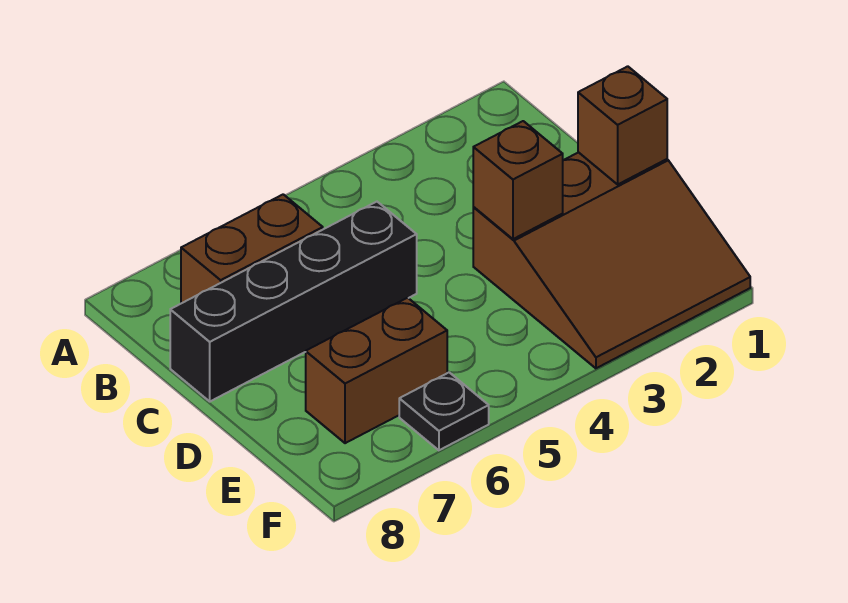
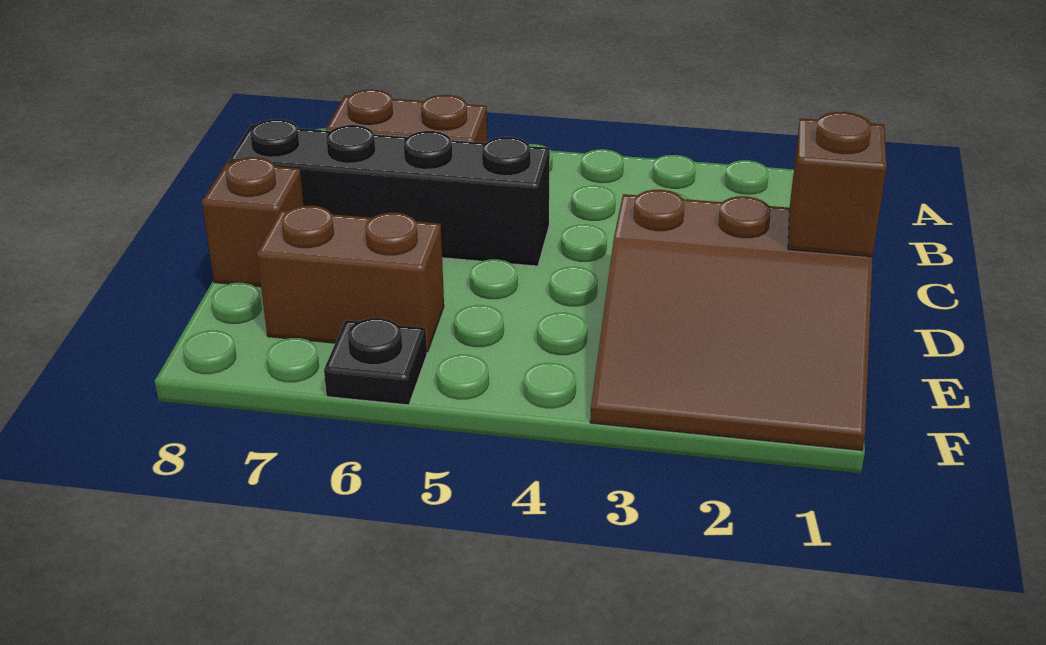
brown brick D3 level 2 -> brown brick D8 level 1

